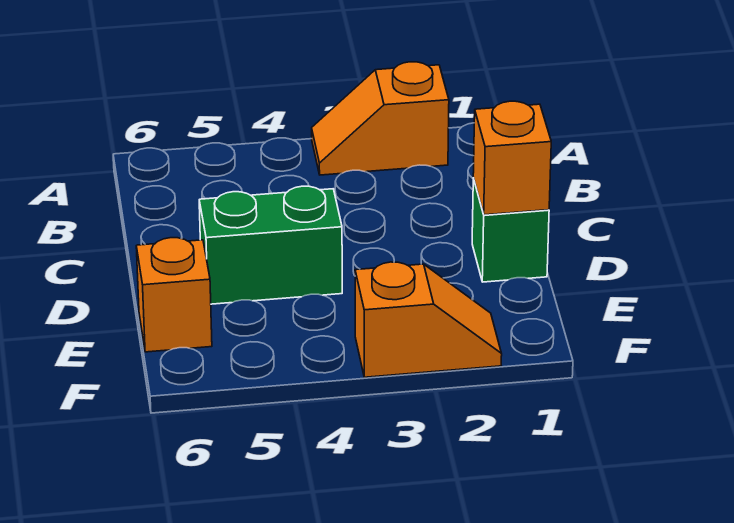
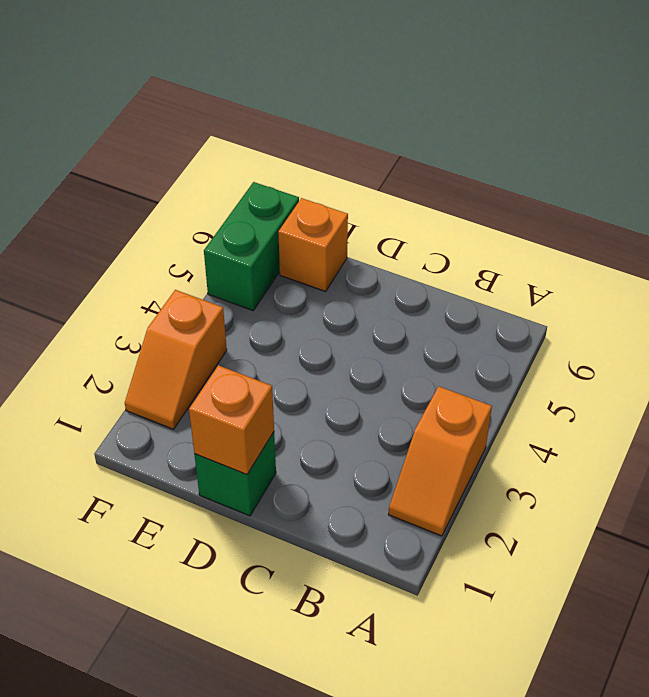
orange slope A2:A3 level 1 top 2 -> orange slope A2:A3 level 1 top 3
green brick D4:D5 level 1 -> green brick F5:F6 level 1

